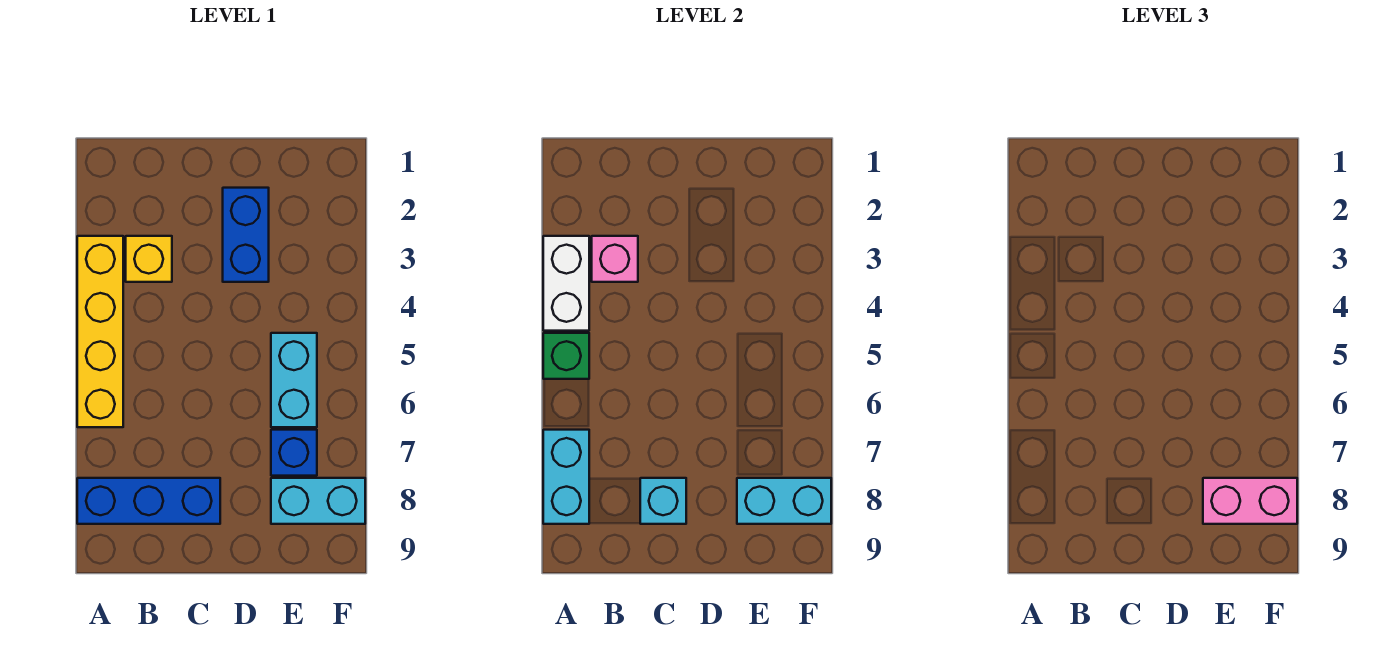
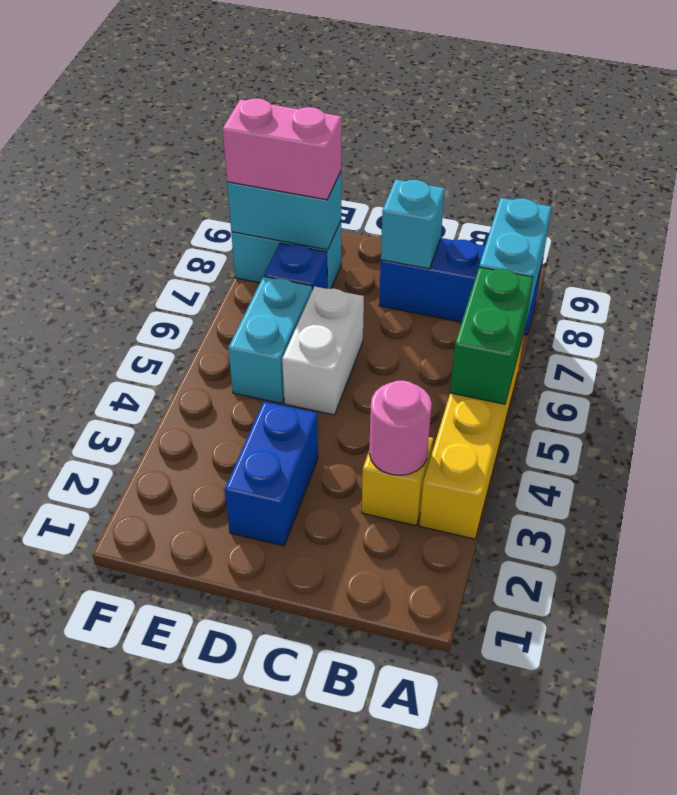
white brick A3:A4 level 2 -> white brick D5:D6 level 1
green brick A5 level 2 -> green brick A5:A6 level 2
pink brick B3 level 2 -> pink round brick B3 level 2

